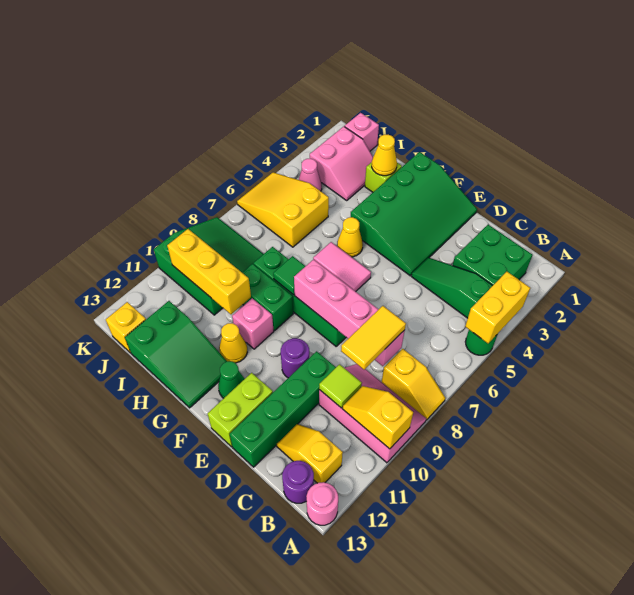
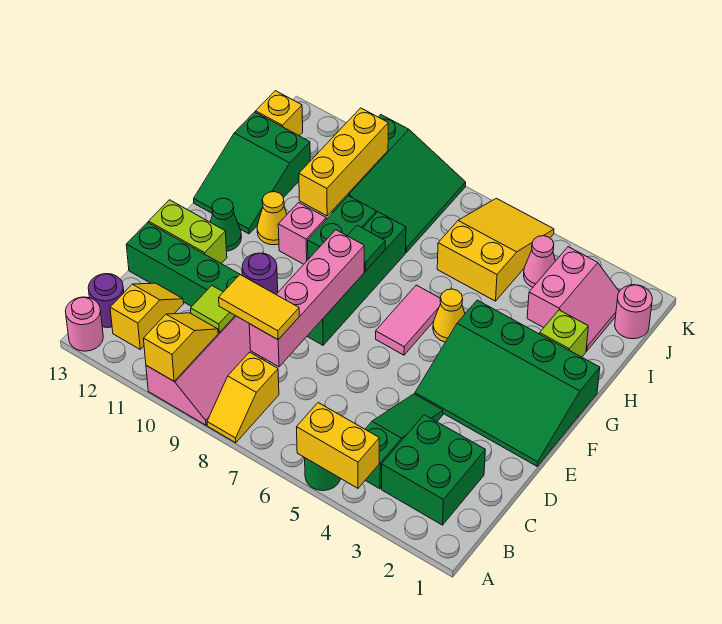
yellow cone H2 level 2 -> none
pink slope I2:J3 level 1 top J -> pink slope I2:J3 level 1 top 3
pink brick J1 level 1 -> pink round brick J1 level 1

